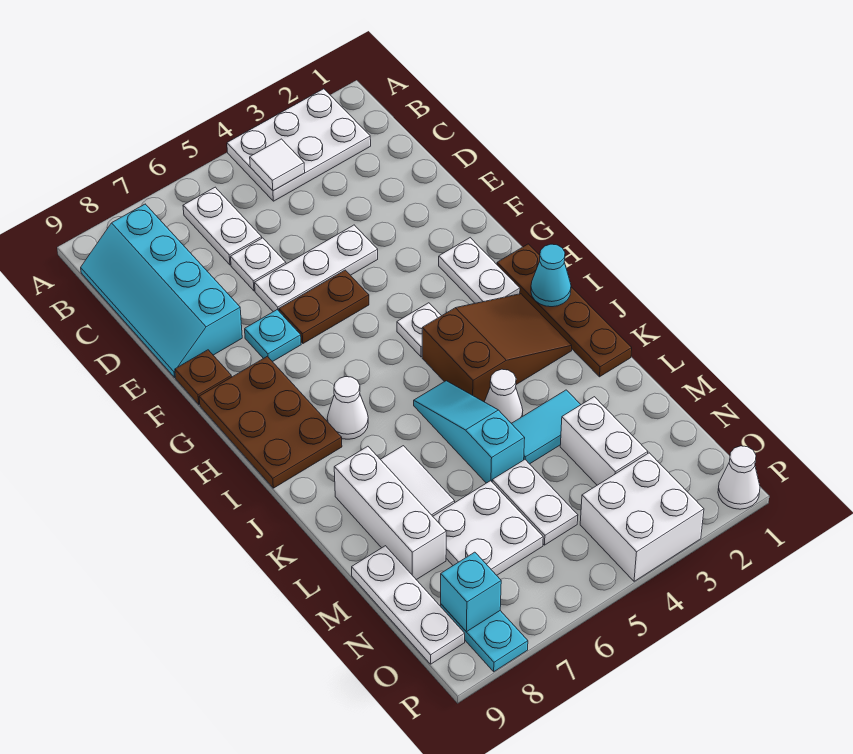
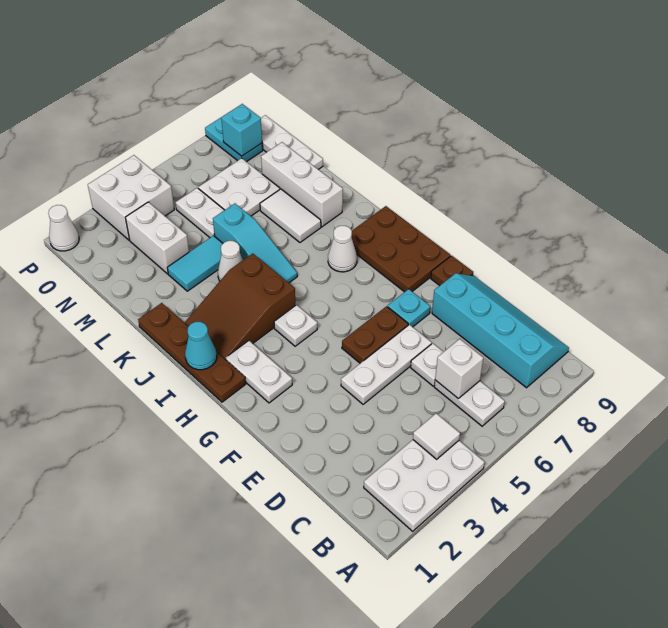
none -> white brick C6 level 2

